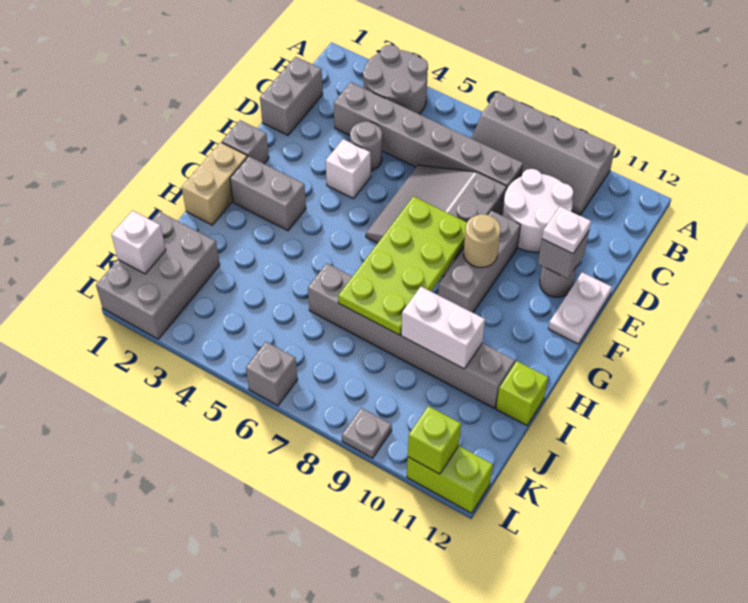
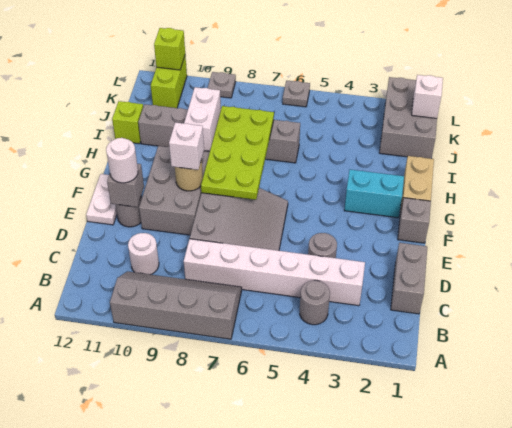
grey round brick A3:B4 level 1 -> grey round brick B4 level 1
grey brick C3:C8 level 1 -> white brick C3:C8 level 1
white round brick C9:D10 level 1 -> white round brick C10 level 1
white brick E4 level 1 -> white brick F9 level 3
grey brick E9:G9 level 1 -> grey brick E9:G10 level 1
white plate E11 level 3 -> white round brick E11 level 3
grey brick G2:G3 level 1 -> cyan brick G2:G3 level 1
white brick I9:I10 level 2 -> white brick H9:I9 level 2
grey brick L6 level 1 -> grey plate L6 level 1
lime brick L11:L12 level 1 -> lime brick K11:L11 level 1

